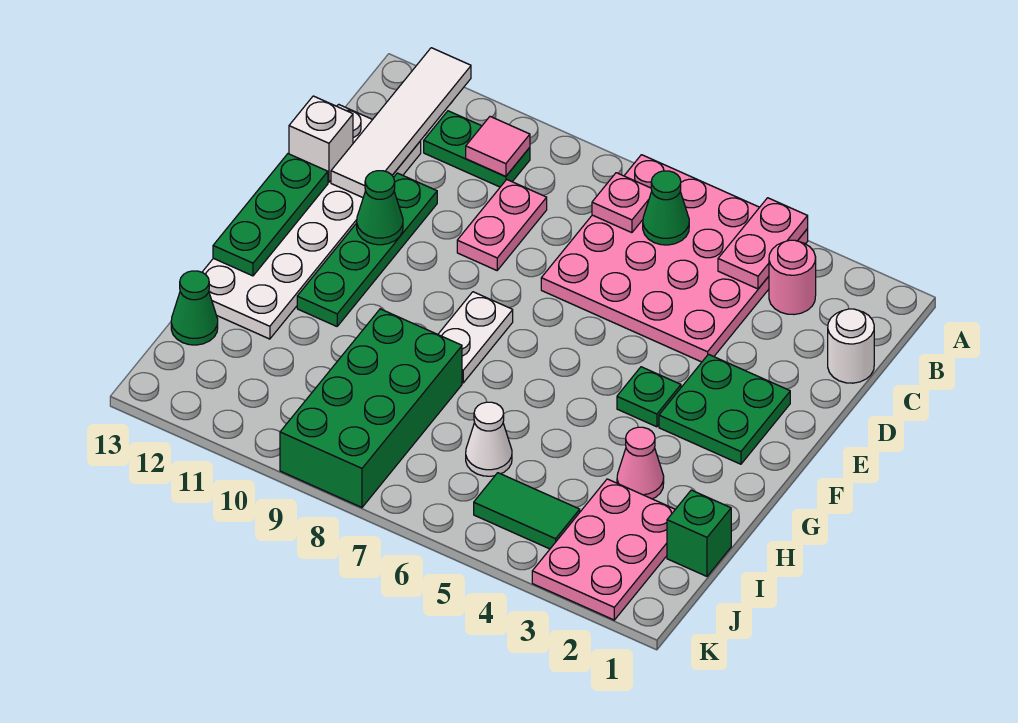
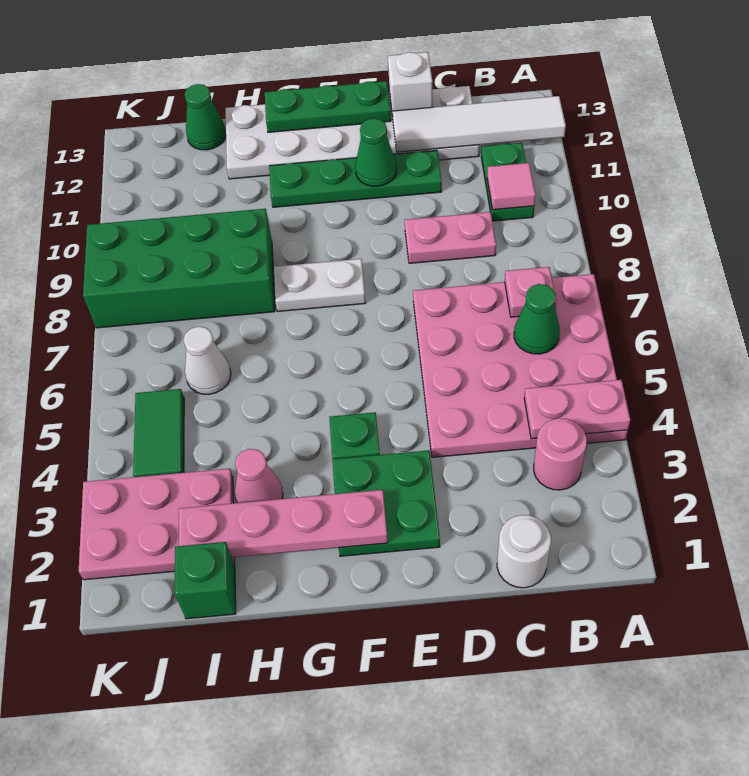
none -> pink plate F2:I2 level 2

